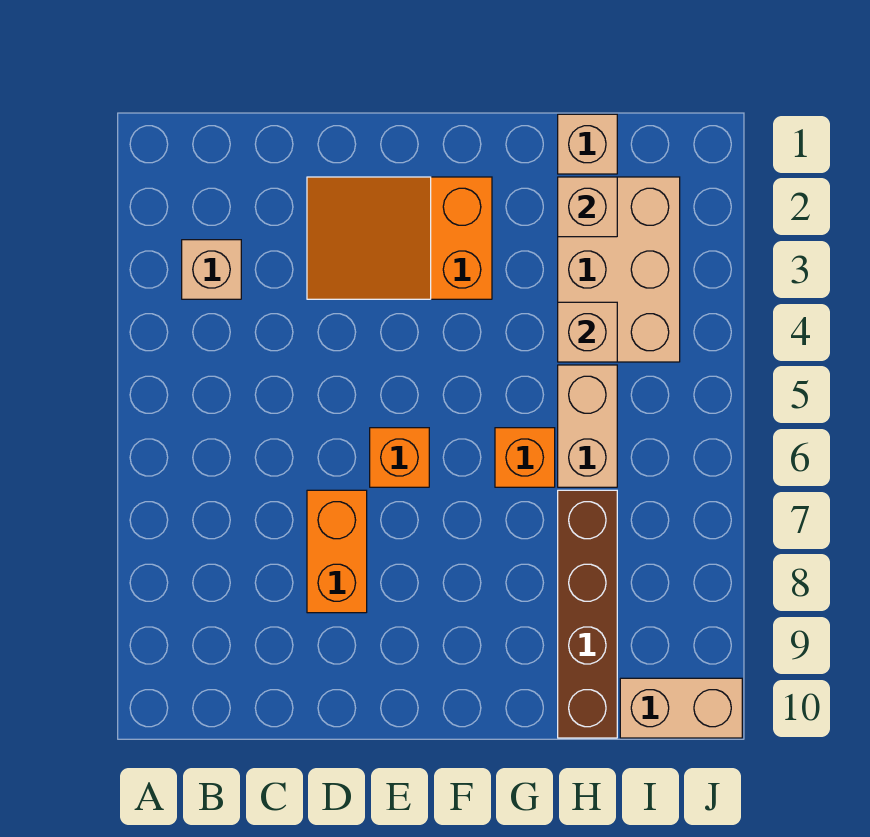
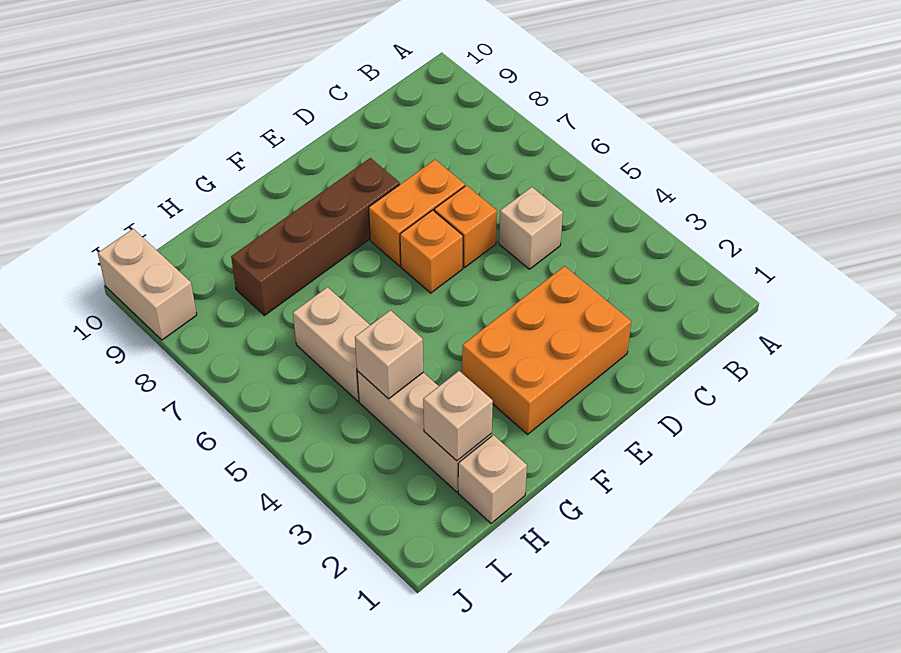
tan brick B3 level 1 -> tan brick C5 level 1
orange slope D2:F3 level 1 top F -> orange brick D2:F3 level 1
orange brick D7:D8 level 1 -> orange brick D7:E7 level 1
orange brick G6 level 1 -> orange brick D6 level 1
tan brick H2:I4 level 1 -> tan brick H2:H4 level 1
brown brick H7:H10 level 1 -> brown brick E8:H8 level 1
tan brick I10:J10 level 1 -> tan brick J9:J10 level 1

